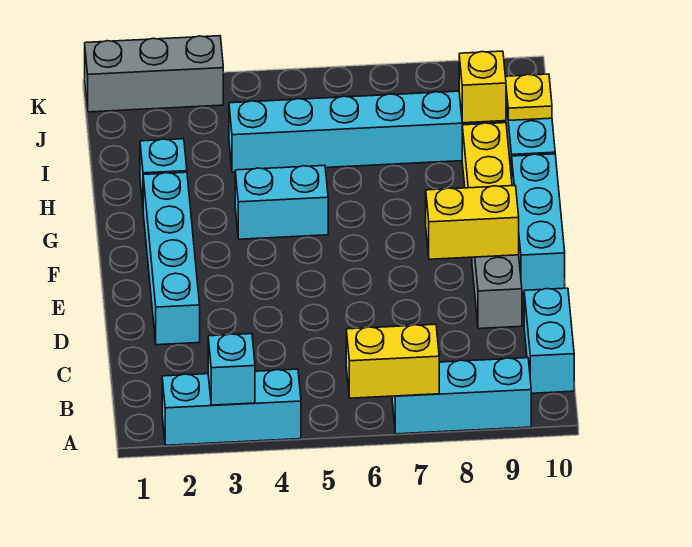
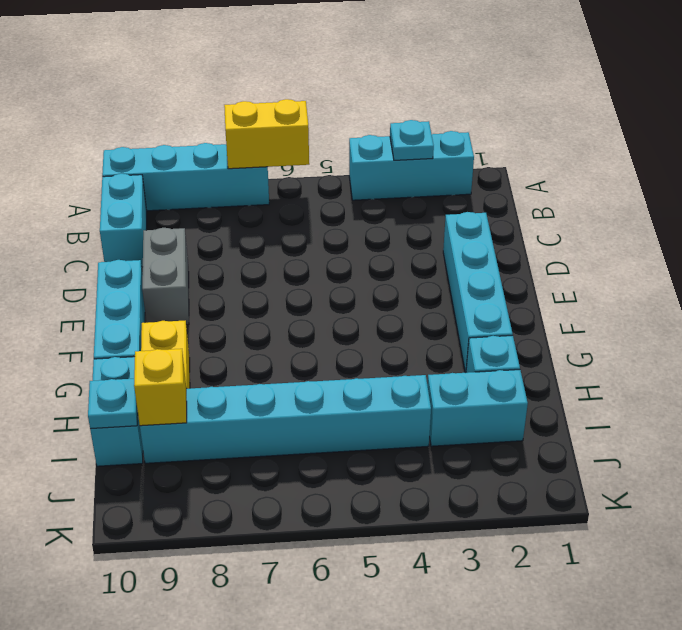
cyan brick A3 level 2 -> cyan plate A3 level 2
cyan brick A7:A9 level 1 -> cyan brick A7:A10 level 1
yellow brick E8:E9 level 2 -> none
cyan brick G4:G5 level 1 -> cyan brick I2:I3 level 1
yellow plate I10 level 2 -> cyan plate I10 level 2
grey brick K1:K3 level 1 -> none

